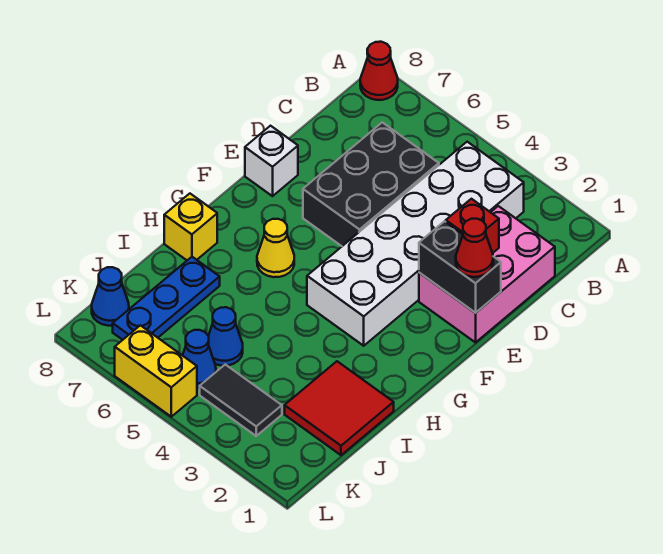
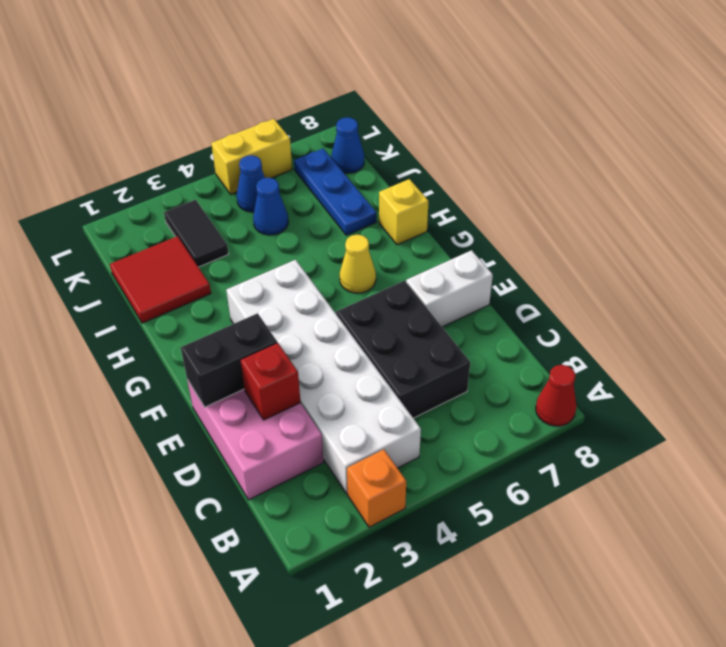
none -> orange brick A3 level 1
red cone E1 level 3 -> none
white brick E8 level 1 -> white brick E7:E8 level 1
black tile K3:K4 level 1 -> black tile J3:K3 level 1

